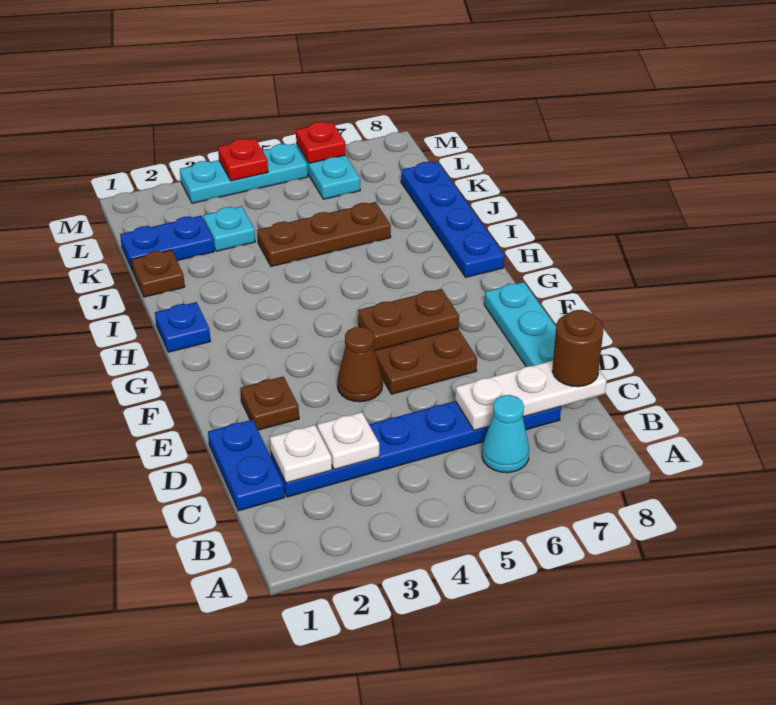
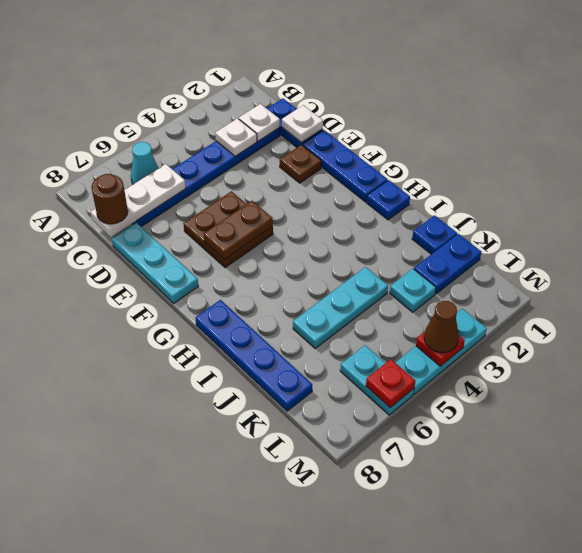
none -> white plate D1 level 2
none -> blue plate E1:G1 level 1
brown cone E4 level 1 -> brown cone M4 level 3
brown plate J1 level 1 -> blue plate J1 level 1
brown plate J4:J6 level 1 -> cyan plate J4:J6 level 1

